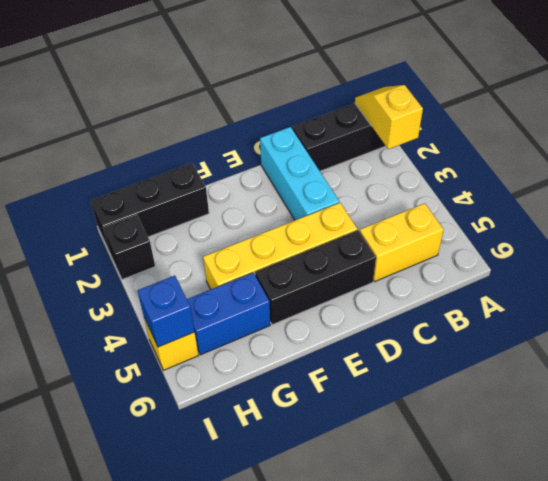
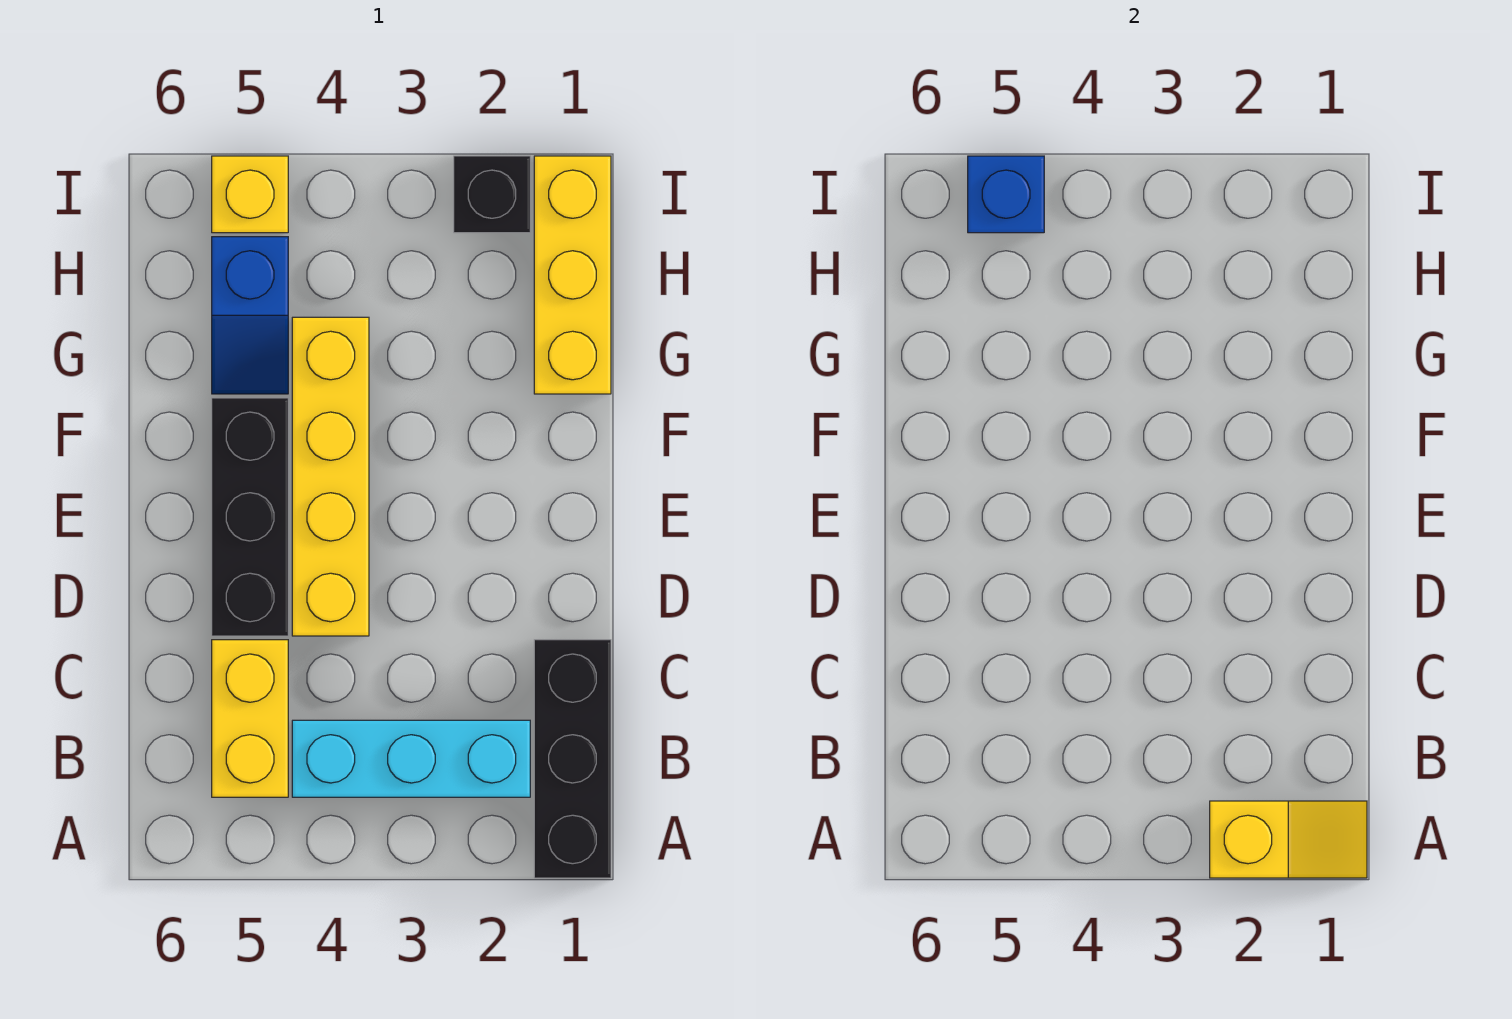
cyan brick D1:D3 level 1 -> cyan brick B2:B4 level 1
black brick G1:I1 level 1 -> yellow brick G1:I1 level 1
blue brick G5:H5 level 1 -> blue slope G5:H5 level 1 top H

